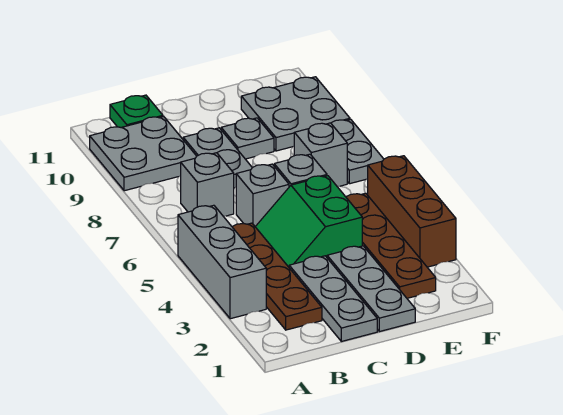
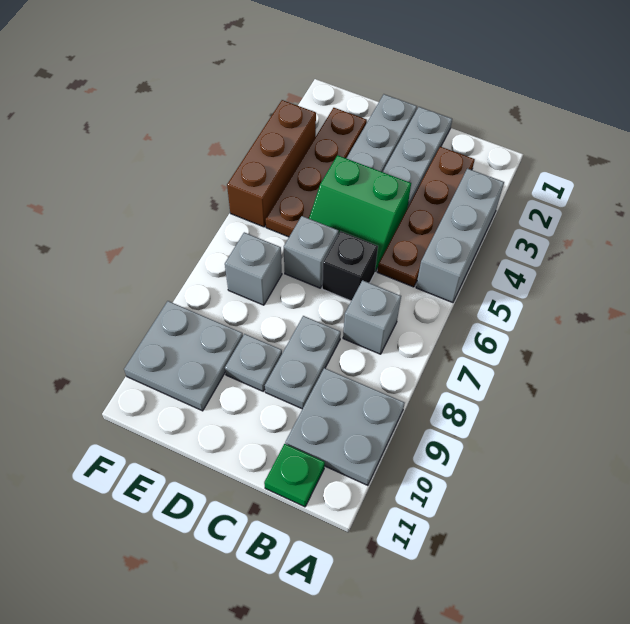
green slope C4:D5 level 1 top D -> green slope C4:D5 level 1 top 4
grey brick C6 level 1 -> black brick C6 level 1
grey plate F7:F8 level 1 -> none

